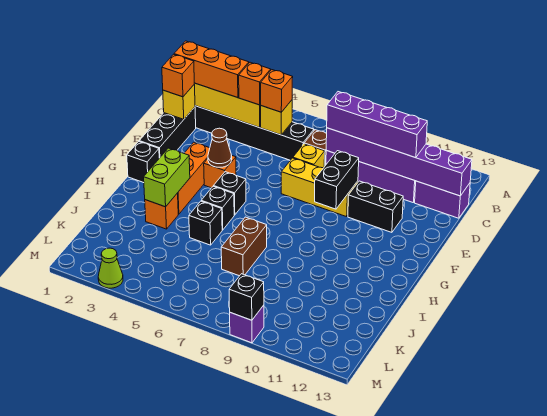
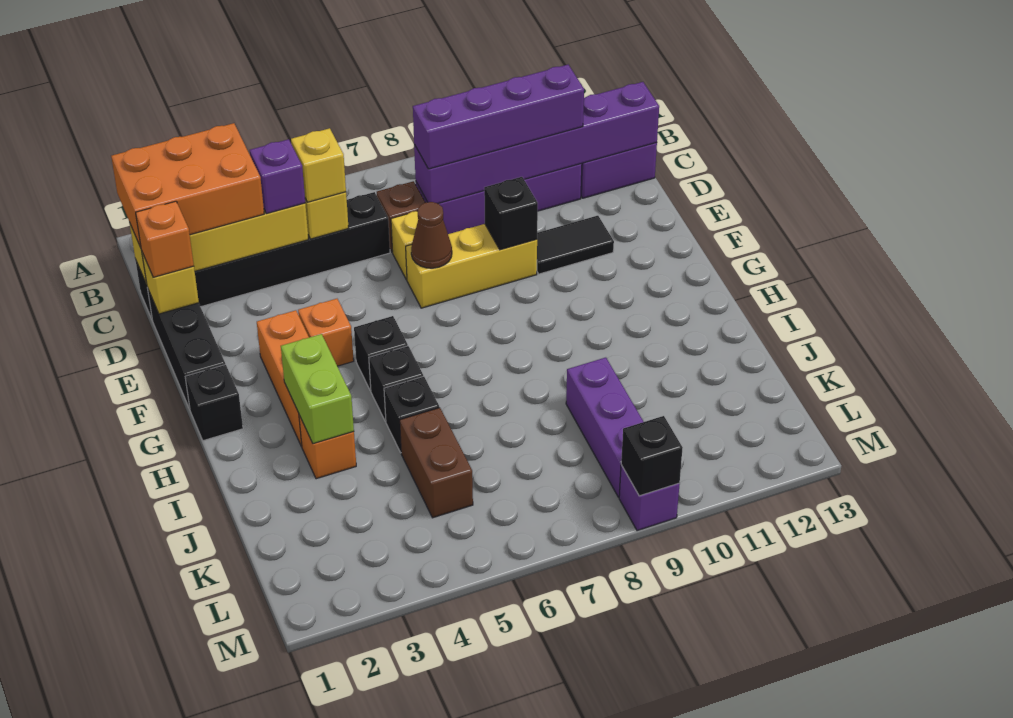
orange brick C1:C3 level 3 -> orange brick B1:C3 level 3
orange brick C4 level 3 -> purple brick C4 level 3
orange brick C5 level 3 -> yellow brick C5 level 3
black brick E9:F9 level 2 -> black brick E9 level 2
black brick E10:E11 level 1 -> black tile E10:E11 level 1
brown cone F4 level 2 -> brown cone E7 level 2
brown brick I7:J7 level 1 -> brown brick J5:K5 level 1
none -> purple brick J9:L9 level 1
lime cone M3 level 1 -> none

